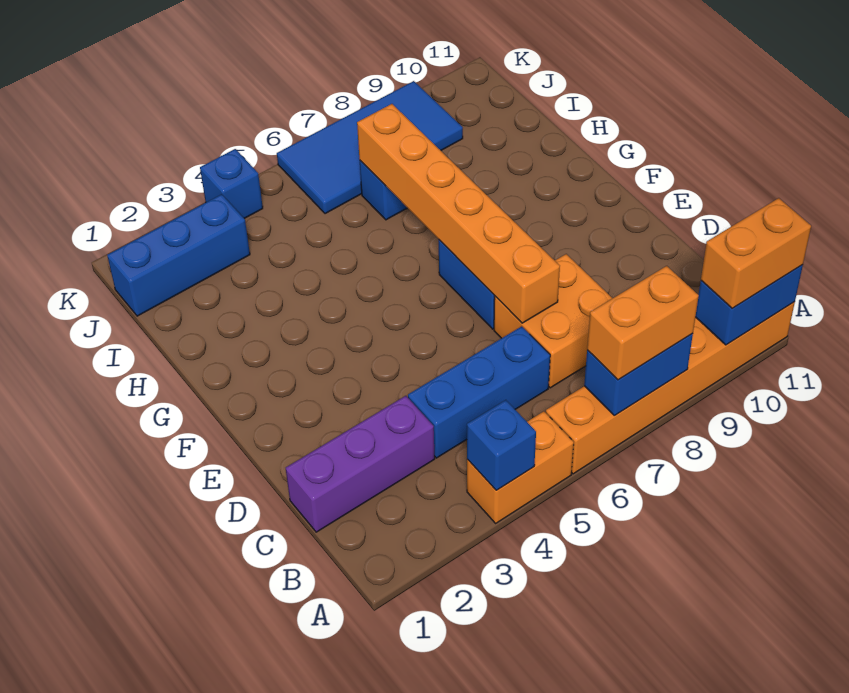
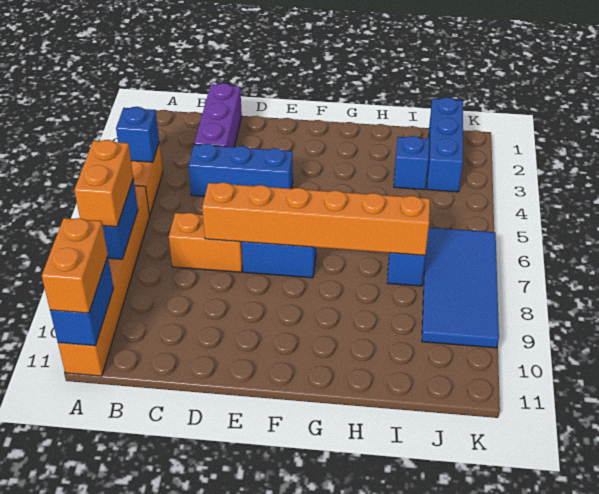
blue brick C4:C6 level 1 -> blue brick C4:E4 level 1
orange brick C7:D8 level 1 -> orange brick C7:D7 level 1
blue brick K4 level 1 -> blue brick I3 level 1

